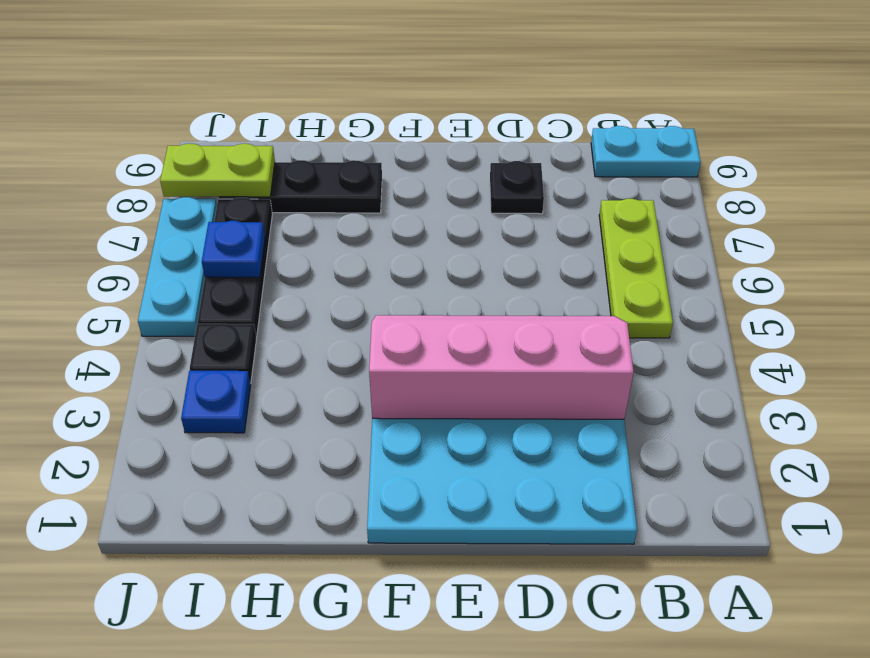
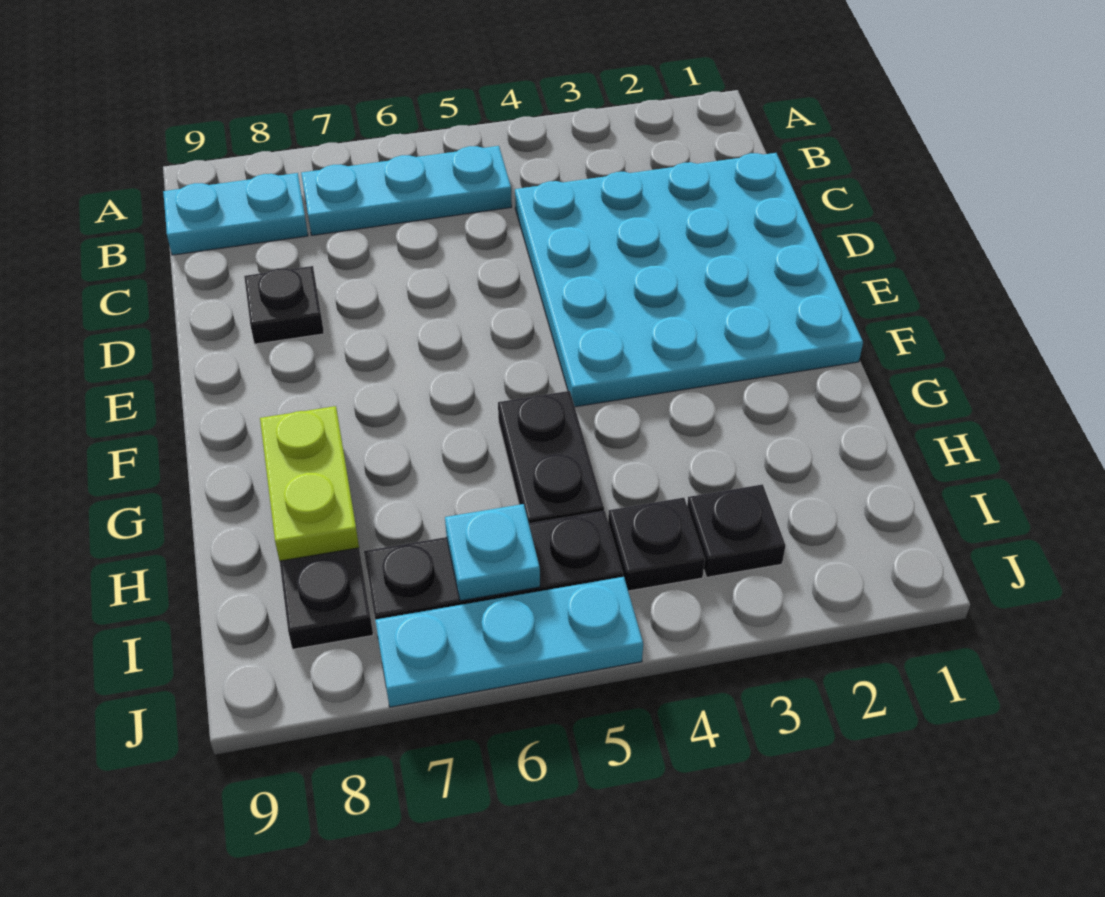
cyan plate A9:B9 level 1 -> cyan plate B8:B9 level 1
lime plate B5:B7 level 1 -> cyan plate B5:B7 level 1
pink slope C3:F4 level 2 top 3 -> none
none -> black plate G5:H5 level 1
blue plate I3 level 1 -> black plate I3 level 1
blue plate I6 level 2 -> cyan plate I6 level 2
lime plate I8:J8 level 2 -> lime plate G8:H8 level 2

